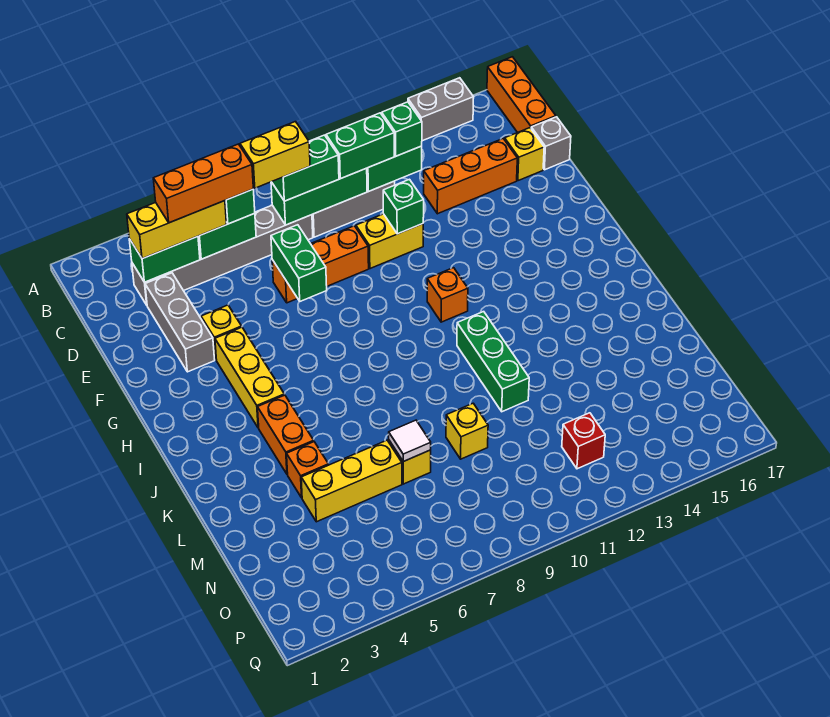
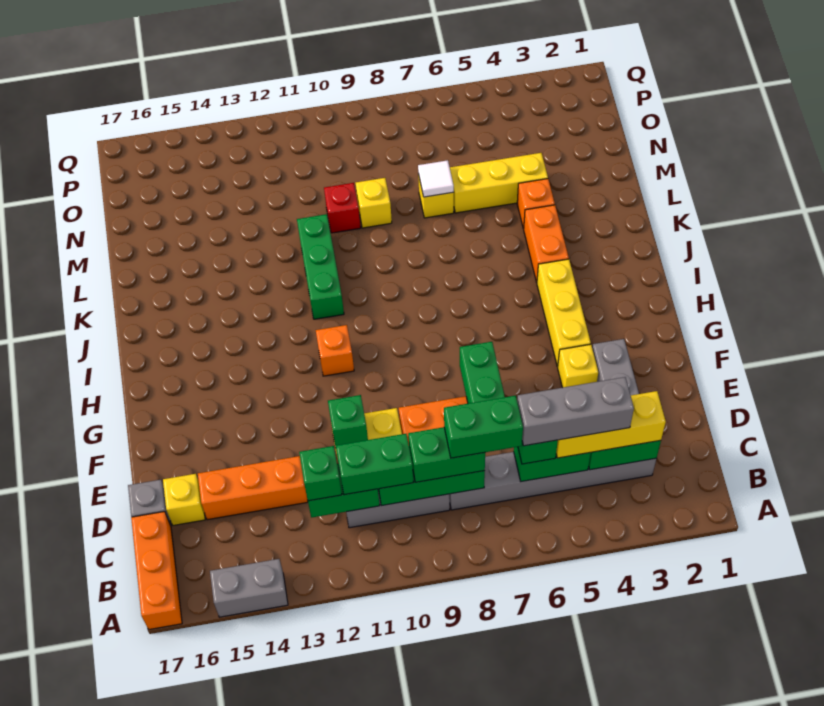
orange brick C4:C6 level 4 -> grey brick C4:C6 level 4
yellow brick C7:C8 level 4 -> green brick C7:C8 level 4
red brick O12 level 1 -> red brick M10 level 1

